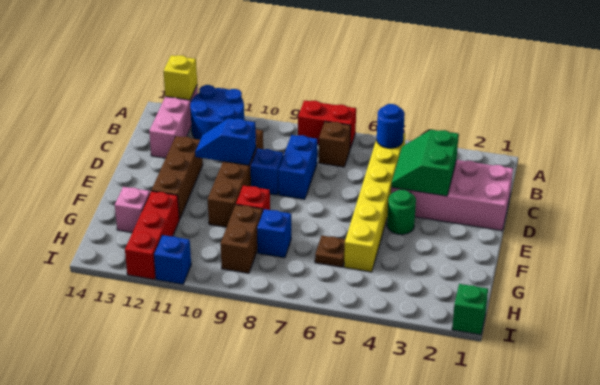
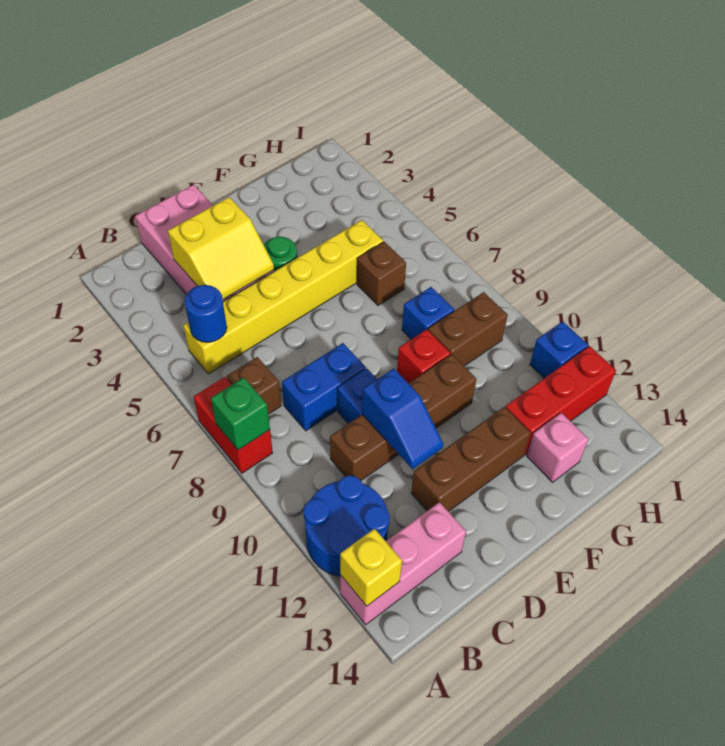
green slope C3:D4 level 2 top 3 -> yellow slope C3:D4 level 2 top 3
brown plate G6 level 1 -> brown brick G6 level 1
green brick I1 level 1 -> green brick A8 level 2

